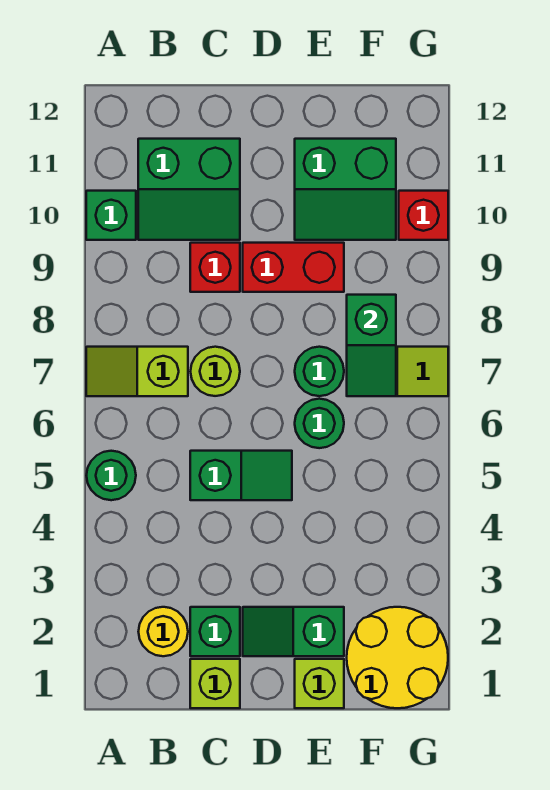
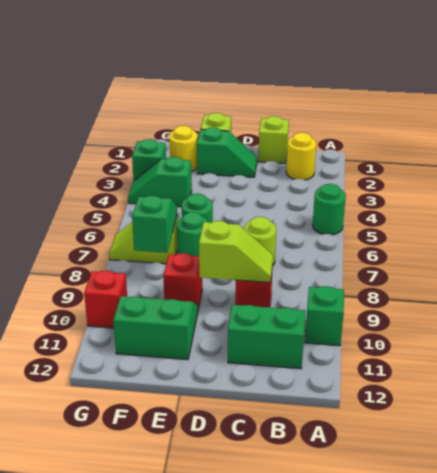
lime slope A7:B7 level 1 top B -> lime slope C9:D9 level 2 top D
green brick C2 level 1 -> green brick G3 level 1
green slope C5:D5 level 1 top C -> green slope F4:G4 level 1 top F
red brick D9:E9 level 1 -> red brick E9 level 1
yellow round brick F1:G2 level 1 -> yellow round brick F2 level 1

